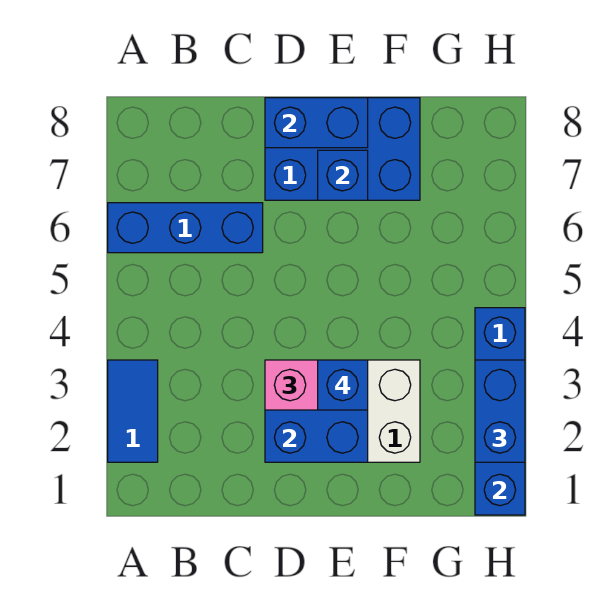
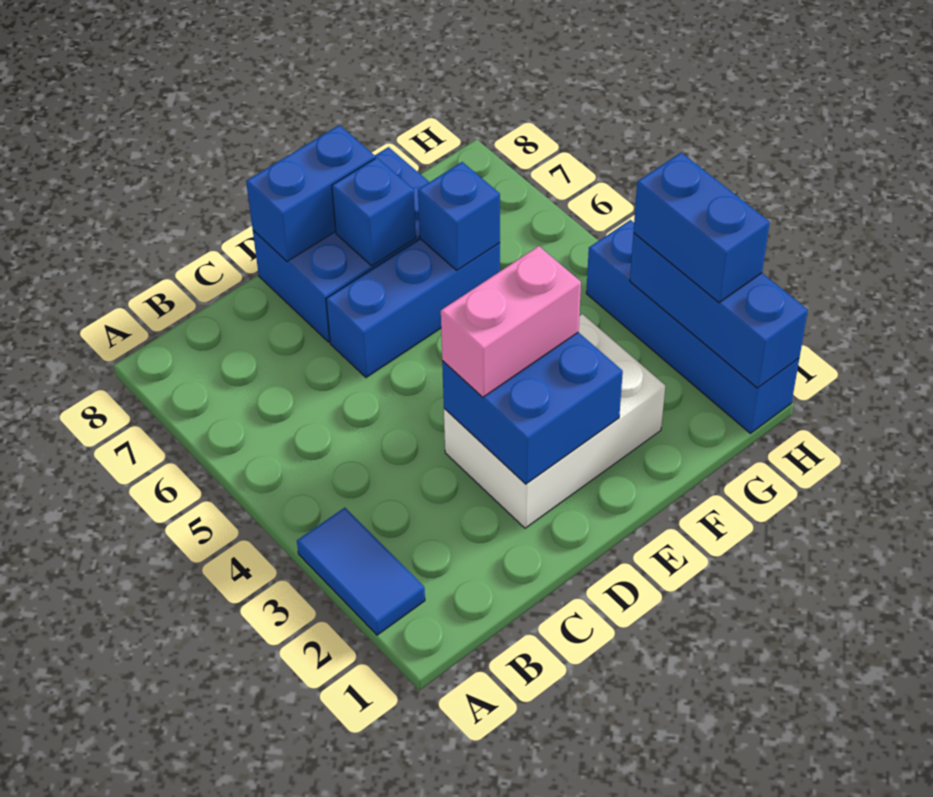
blue brick A6:C6 level 1 -> blue brick D6:F6 level 1
blue brick E3 level 4 -> blue brick F6 level 2

